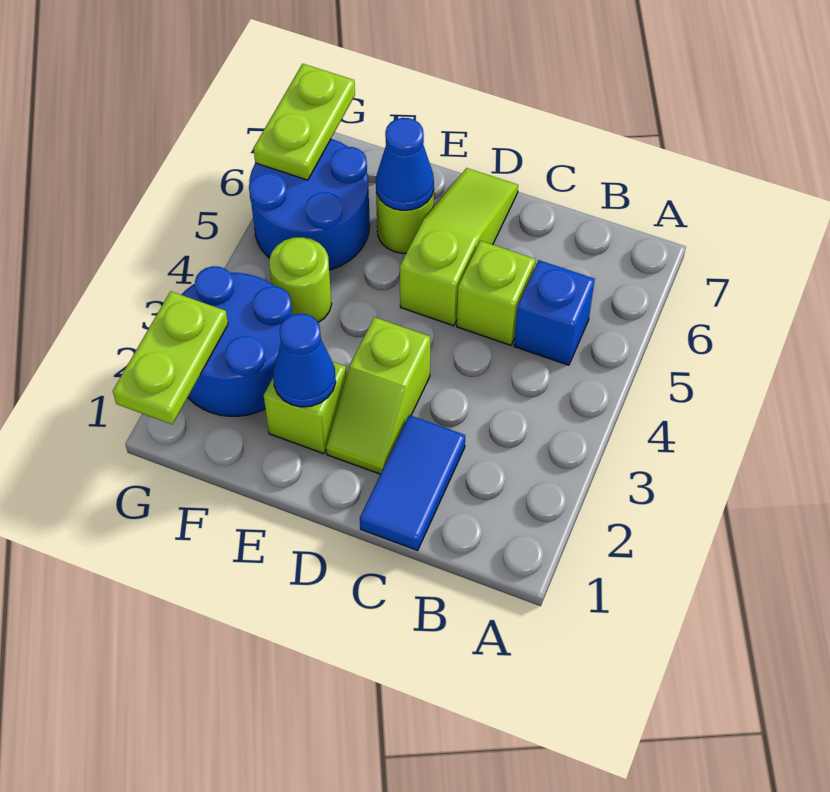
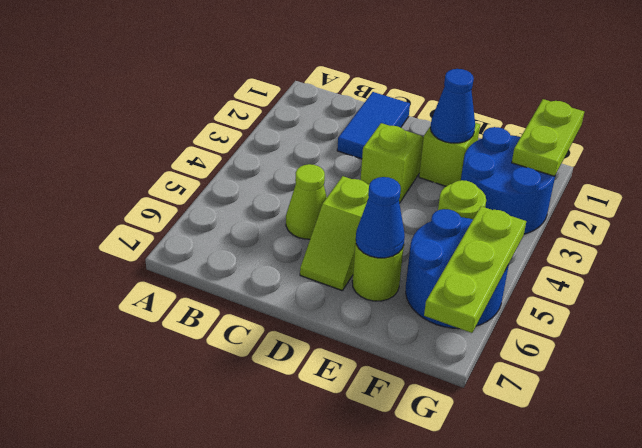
blue brick B5 level 1 -> none
lime brick C5 level 1 -> lime cone C5 level 1
lime slope D5:D7 level 1 top 5 -> lime slope D5:D6 level 1 top 5
lime plate G6:G7 level 2 -> lime plate G5:G7 level 2

